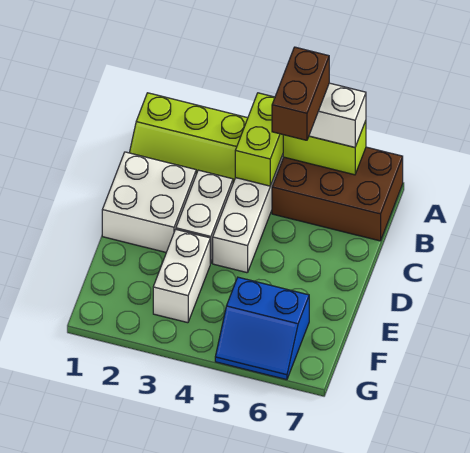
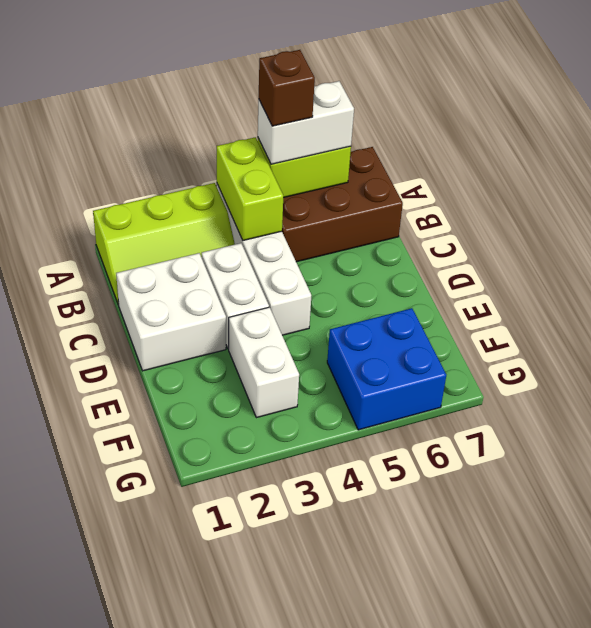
brown brick A5:B5 level 4 -> brown brick A5 level 4
blue slope F5:G6 level 1 top F -> blue brick F5:G6 level 1

